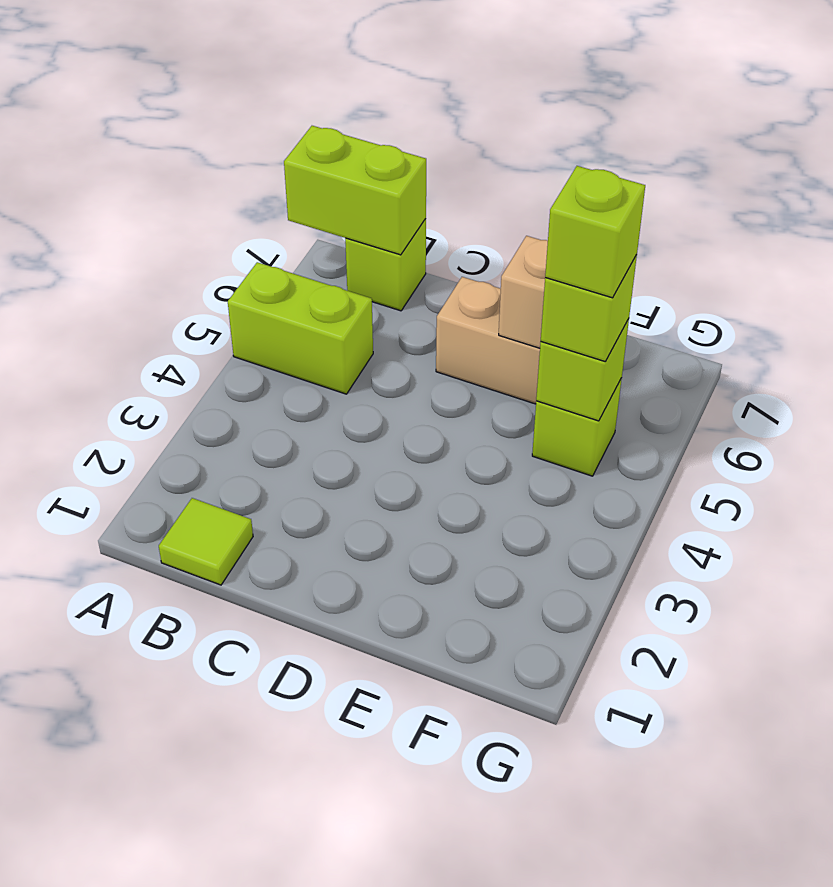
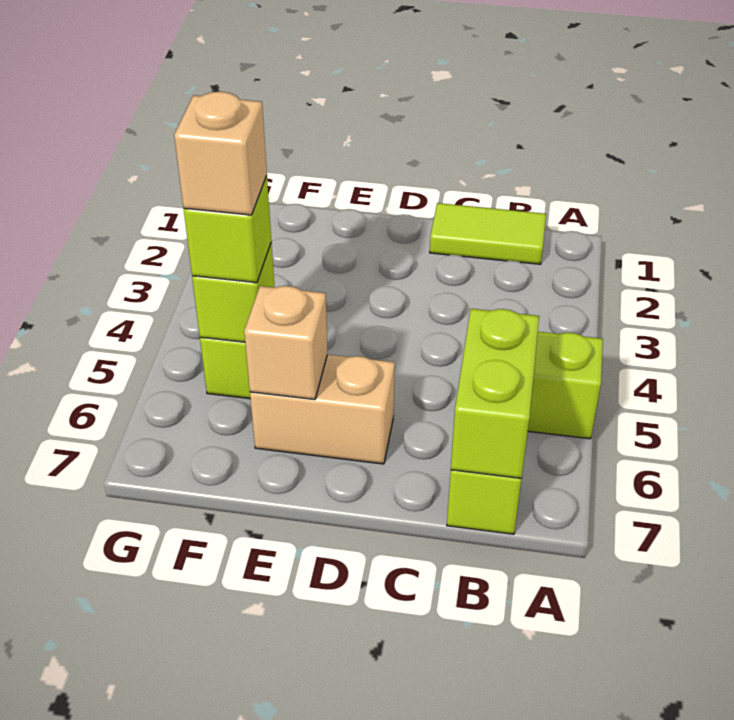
lime brick A7:B7 level 2 -> lime brick B6:B7 level 2
lime tile B1 level 1 -> lime tile B1:C1 level 1
lime brick F5 level 4 -> tan brick F5 level 4

